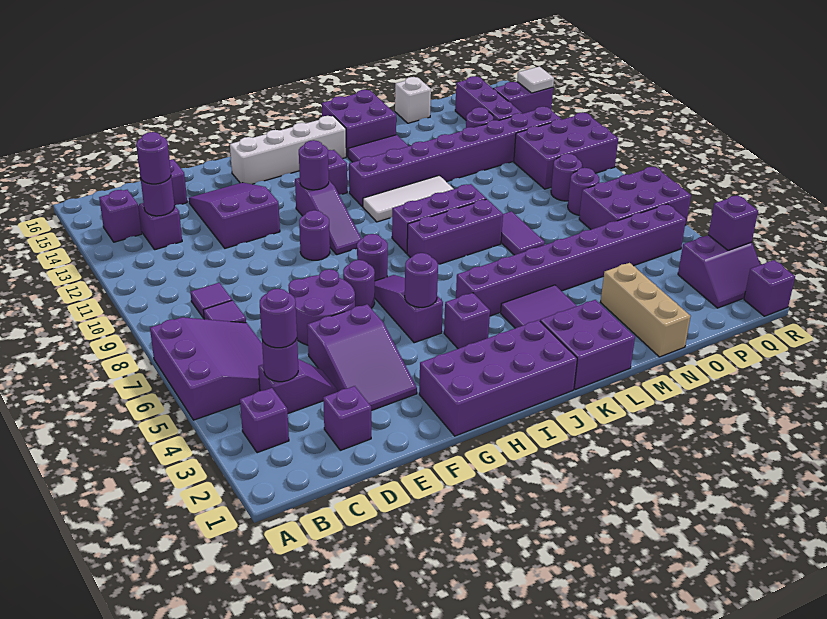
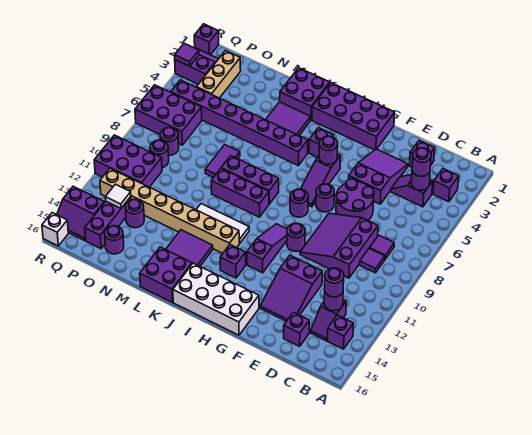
purple slope A5:C7 level 1 top A -> purple slope D8:F10 level 1 top D
white brick G15:J15 level 1 -> white brick G15:J16 level 1
purple round brick H12 level 2 -> purple round brick O15 level 1
purple brick J12:Q12 level 1 -> tan brick J12:Q12 level 1
tan brick N1:N3 level 1 -> tan brick P2:P4 level 1
white brick N16 level 1 -> white brick R16 level 1
purple brick R3 level 2 -> purple tile R3 level 2
white tile R14 level 2 -> white tile P13 level 2

